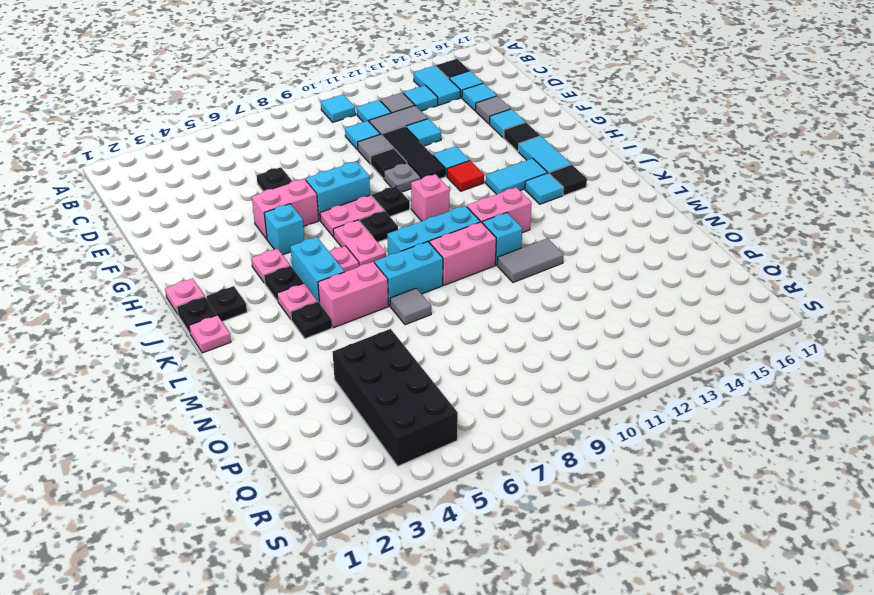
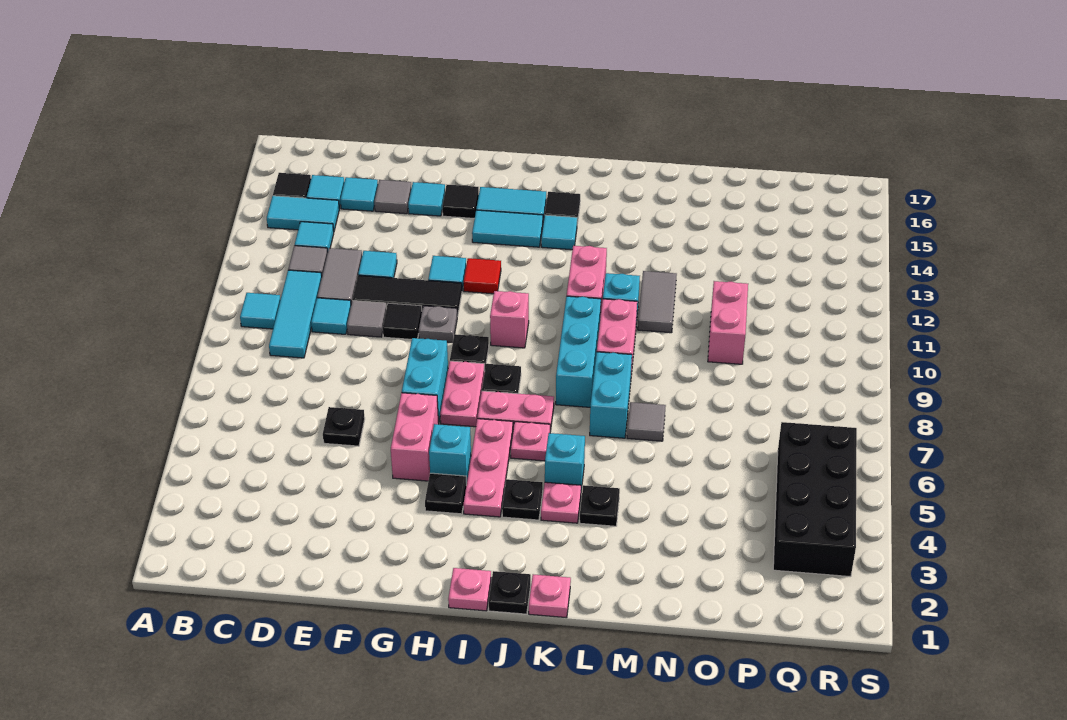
cyan tile C11 level 1 -> cyan tile C9:C11 level 1
pink plate I4 level 1 -> pink plate I4:I6 level 1
cyan tile I13:I14 level 1 -> cyan tile H14:I14 level 1
black plate J2 level 1 -> black plate H4 level 1
cyan brick J5:K5 level 1 -> cyan brick K5 level 1
pink brick L5:L6 level 1 -> pink brick O10:O11 level 1
black brick O4:R5 level 1 -> black brick Q3:R6 level 1

